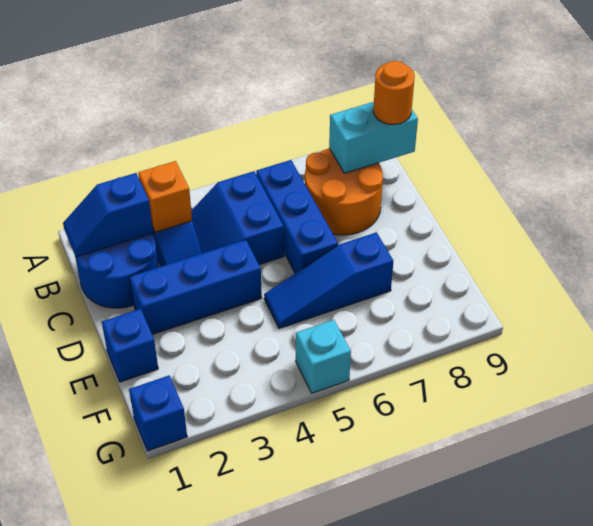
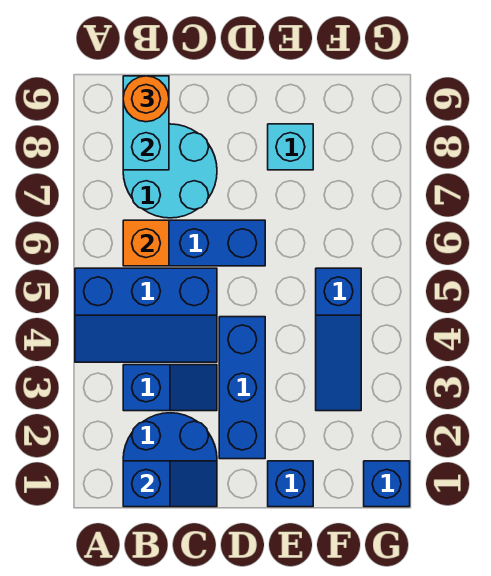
blue slope B1:B2 level 2 top 2 -> blue slope B1:C1 level 2 top B
orange brick B3 level 2 -> orange brick B6 level 2
blue slope B4:C5 level 1 top 5 -> blue slope A4:C5 level 1 top 5
orange round brick B7:C8 level 1 -> cyan round brick B7:C8 level 1
blue slope E5:E7 level 1 top 7 -> blue slope F3:F5 level 1 top 5
cyan brick G5 level 1 -> cyan brick E8 level 1

